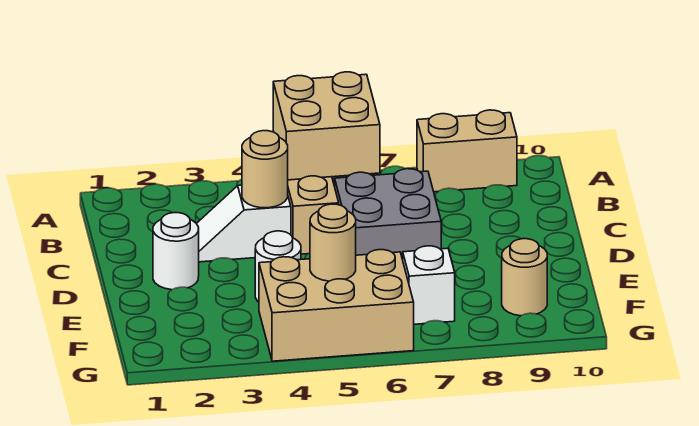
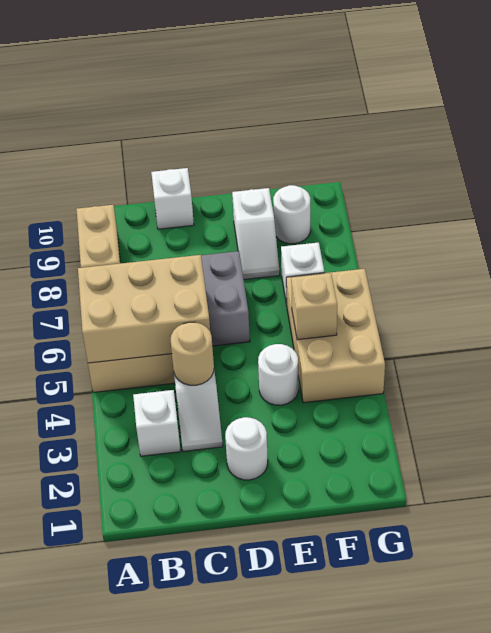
tan brick A5:B6 level 2 -> tan brick A5:C6 level 2
none -> white brick B3 level 1
none -> white brick C10 level 1
none -> white slope E8:E9 level 1 top 9
tan round brick F5 level 2 -> tan brick F5 level 2
tan round brick F9 level 1 -> white round brick F9 level 1

